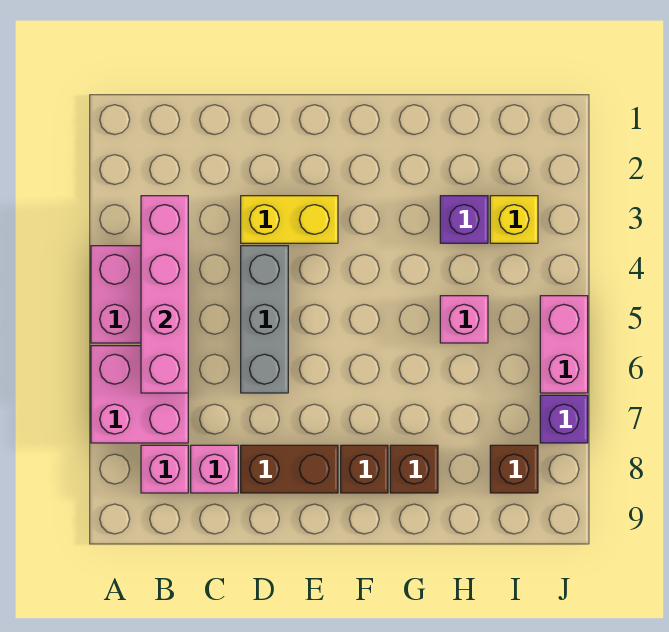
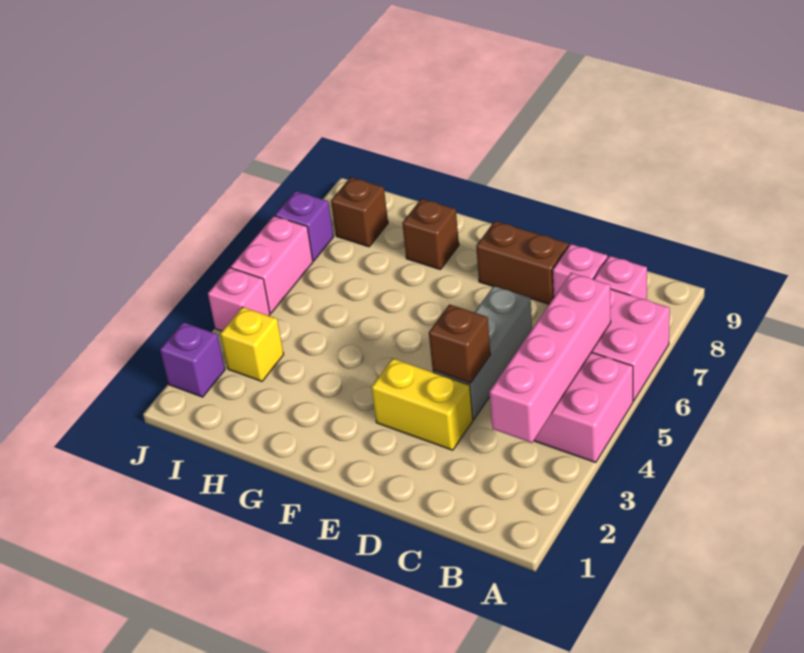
brown brick F8 level 1 -> brown brick D4 level 2
purple brick H3 level 1 -> purple brick J2 level 1
pink brick H5 level 1 -> pink brick J4 level 1

